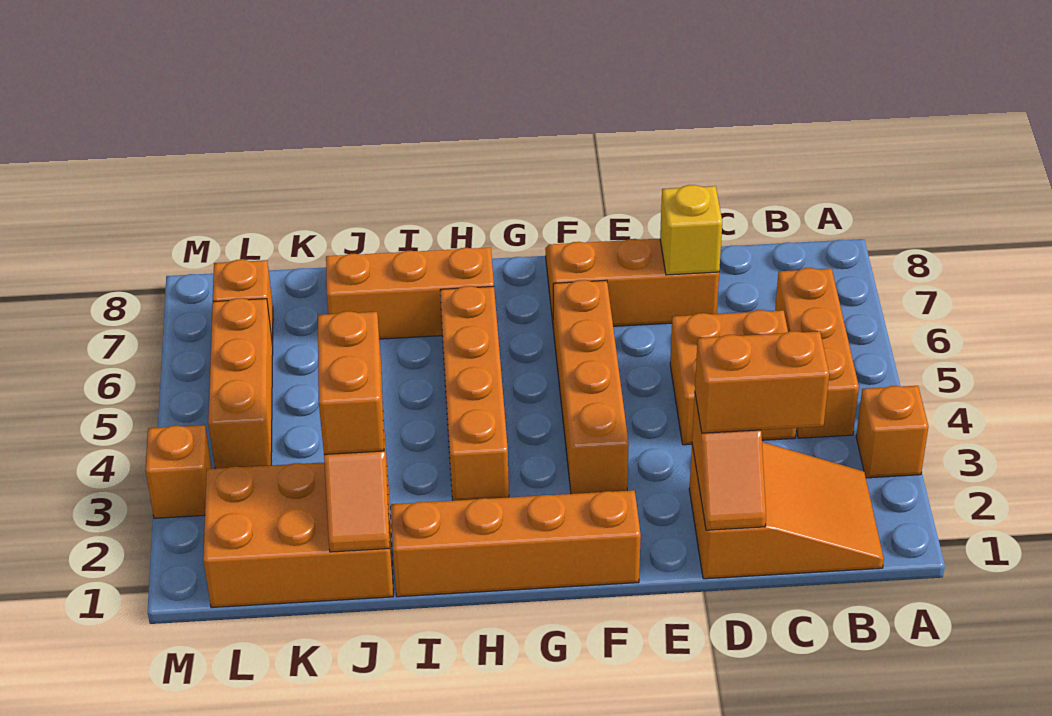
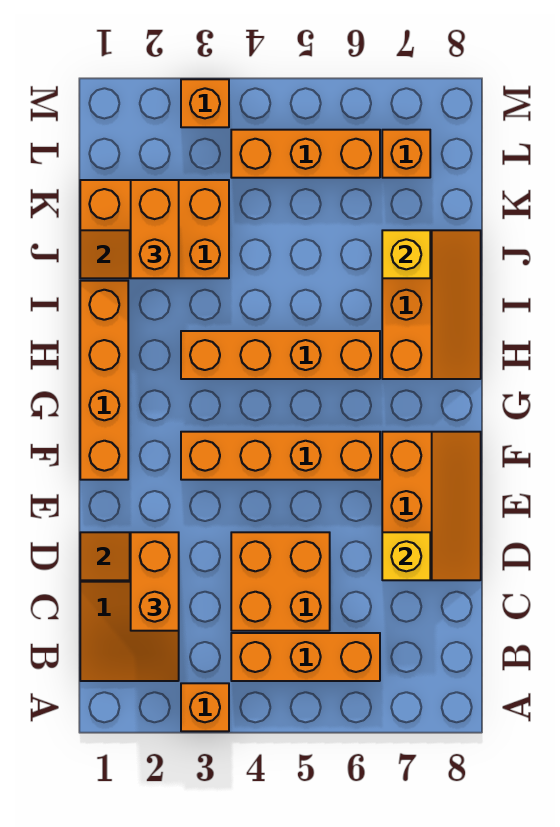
orange brick J1:L2 level 1 -> orange brick J1:K3 level 1
orange brick J2:J3 level 3 -> orange brick J2:K2 level 3
none -> yellow brick J7 level 2

